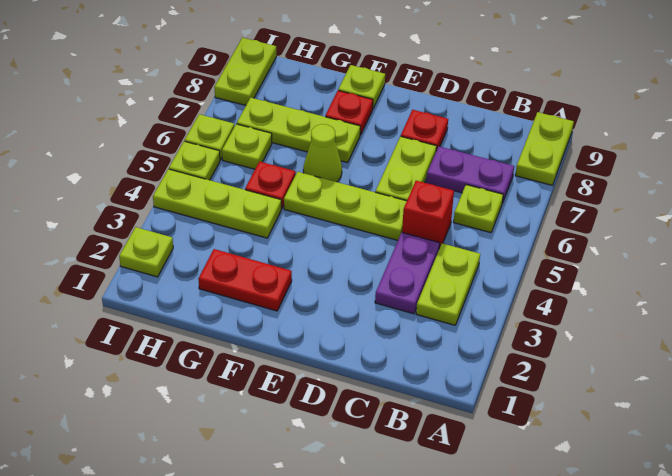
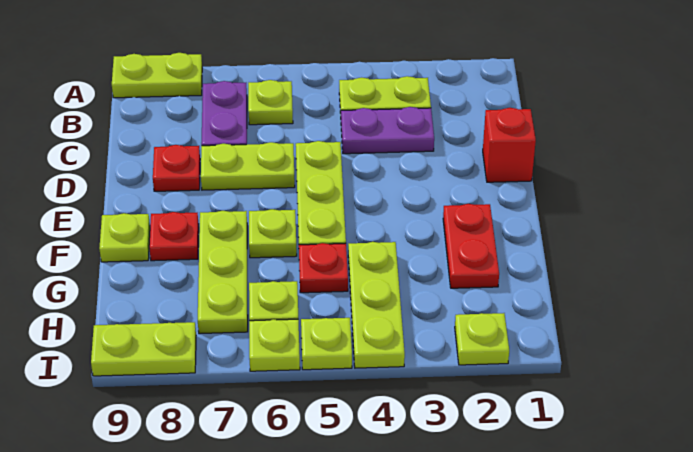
red brick C5 level 1 -> red brick D1 level 1
lime cone F6 level 1 -> lime plate F6 level 1

